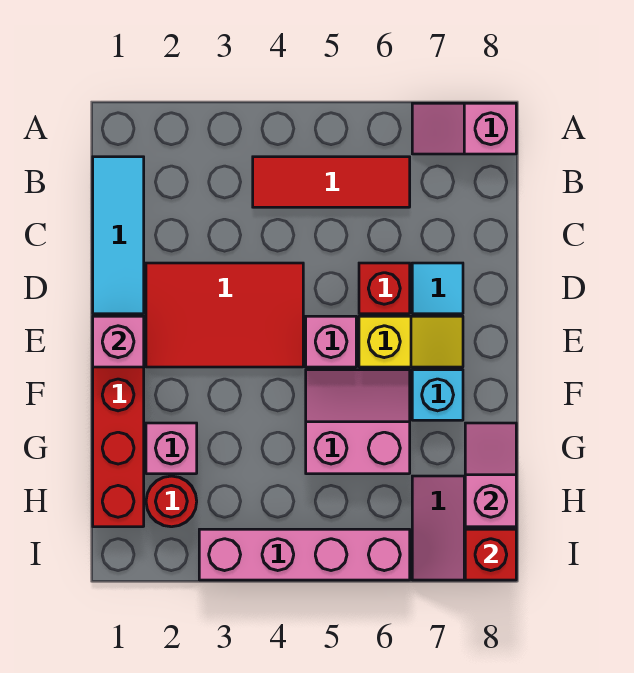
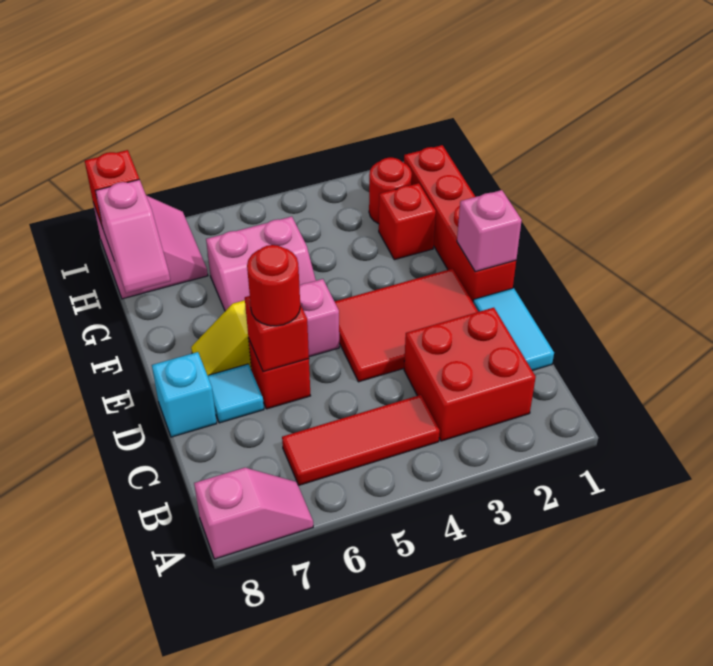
cyan tile B1:D1 level 1 -> cyan tile C1:D1 level 1
none -> red brick B2:C3 level 1
none -> red brick D6 level 2
none -> red round brick D6 level 3
cyan brick F7 level 1 -> cyan brick D8 level 1
pink brick G2 level 1 -> red brick G2 level 1
pink brick I3:I6 level 1 -> none

